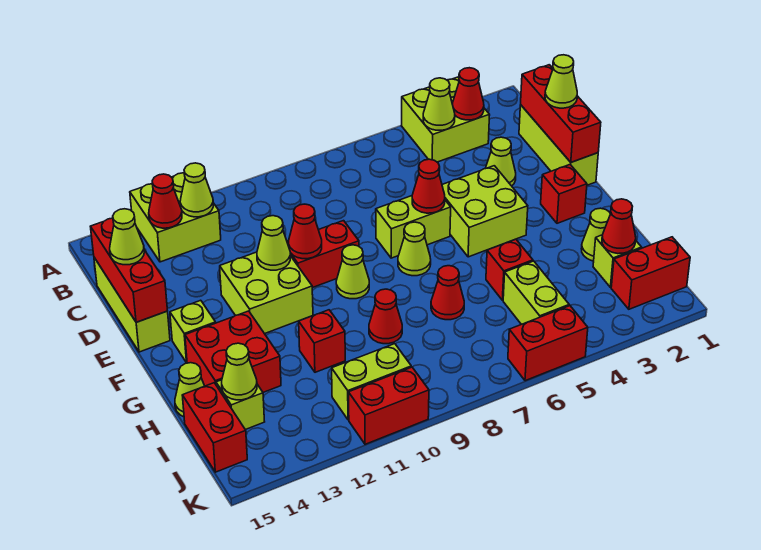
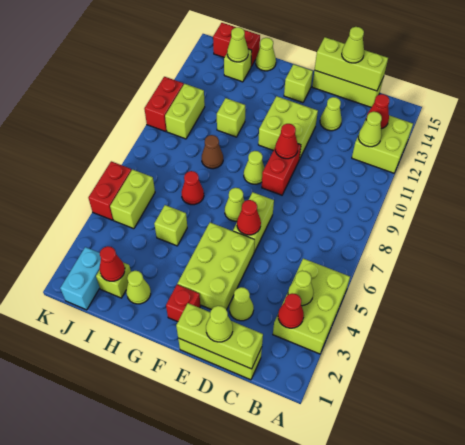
lime brick A3:B4 level 1 -> lime brick A3:B5 level 1
red brick C1:E1 level 2 -> lime brick C1:E1 level 2
red brick C15:E15 level 2 -> lime brick C15:E15 level 2
lime brick E4:F5 level 1 -> lime brick E3:F5 level 1
lime cone E11 level 2 -> lime cone D13 level 1
red brick G13:H14 level 1 -> none
red brick H5 level 1 -> lime brick H5 level 1
red cone H9 level 1 -> brown cone H9 level 1
red brick H11 level 1 -> lime brick H11 level 1
lime brick I5:J5 level 1 -> lime brick J5:J6 level 1
red brick J1:J2 level 1 -> cyan brick J1:J2 level 1

